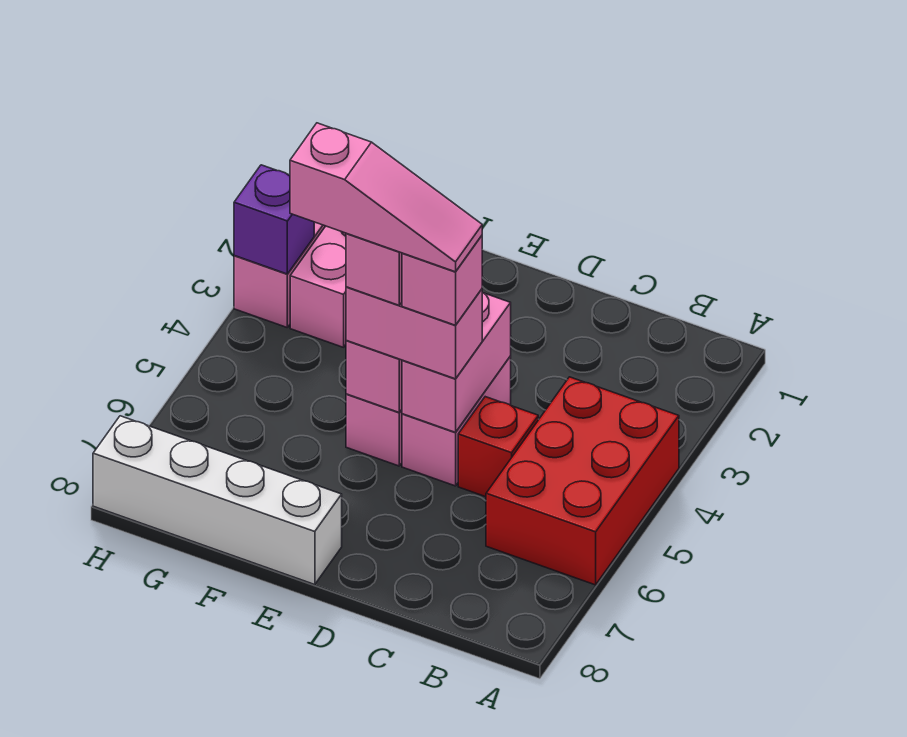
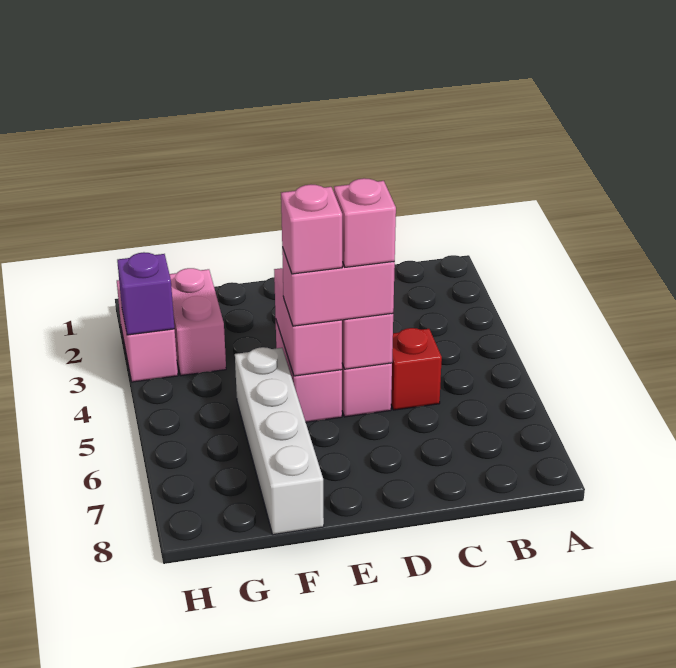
red brick A4:B6 level 1 -> none
pink slope D5:F5 level 5 top F -> none
white brick E8:H8 level 1 -> white brick F5:F8 level 1

